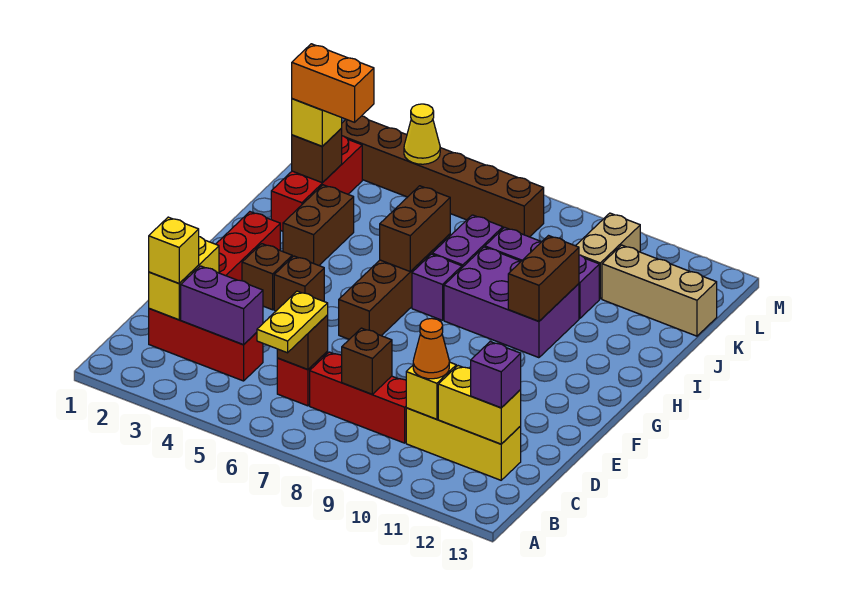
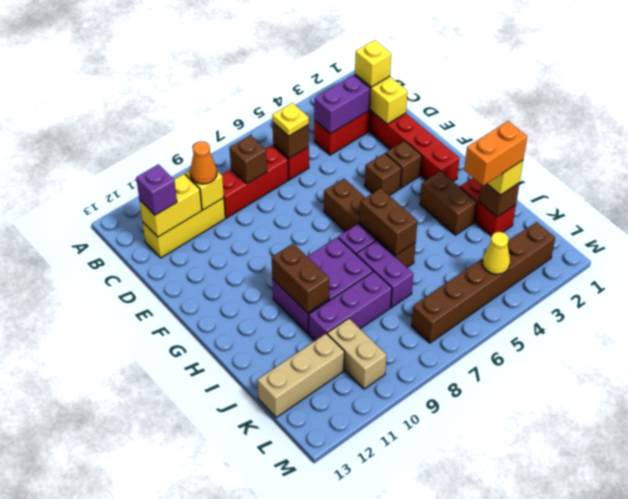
yellow plate B6:C6 level 3 -> yellow plate C6 level 3
red brick I2:K2 level 1 -> red brick I2:J2 level 1

